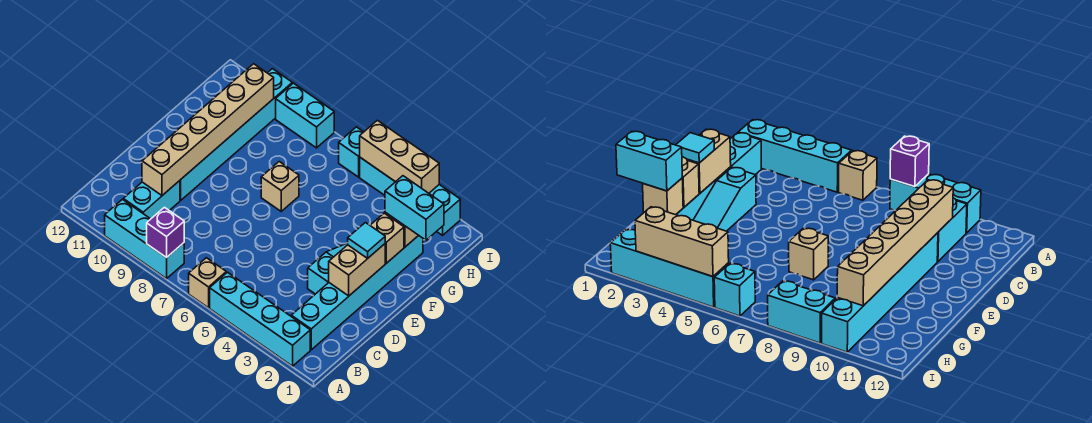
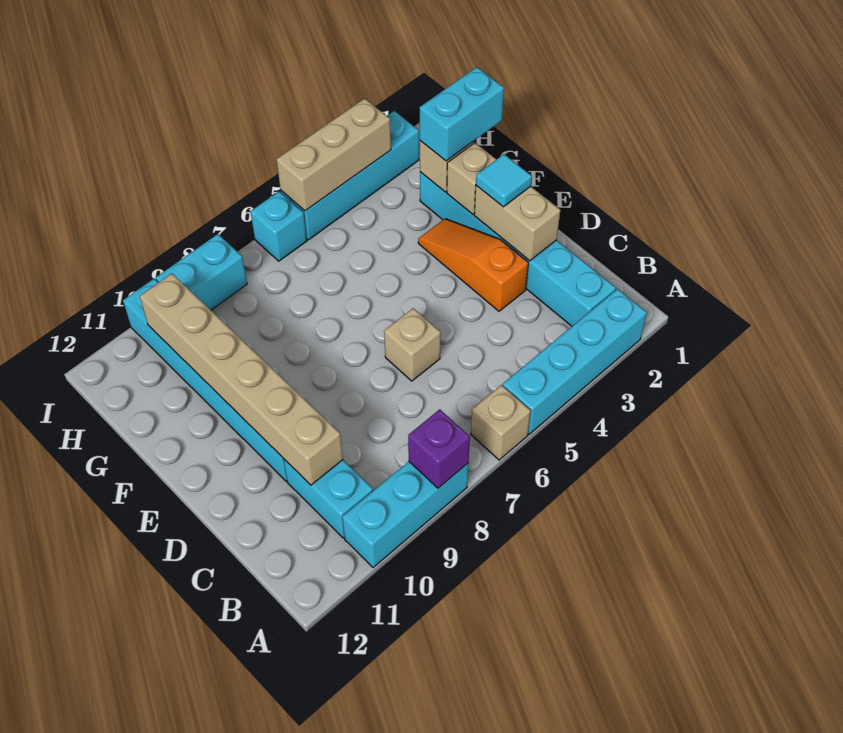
cyan slope D3:F3 level 1 top D -> orange slope D3:F3 level 1 top D
tan brick F7 level 1 -> tan brick D6 level 1

